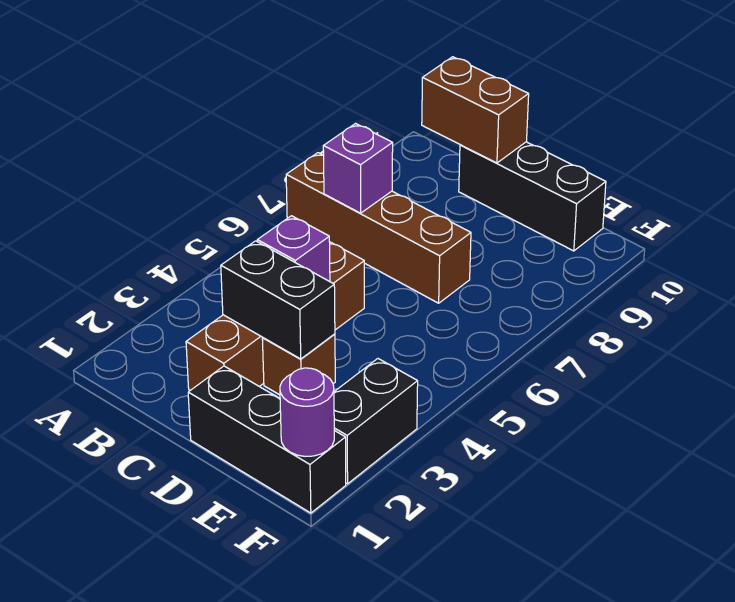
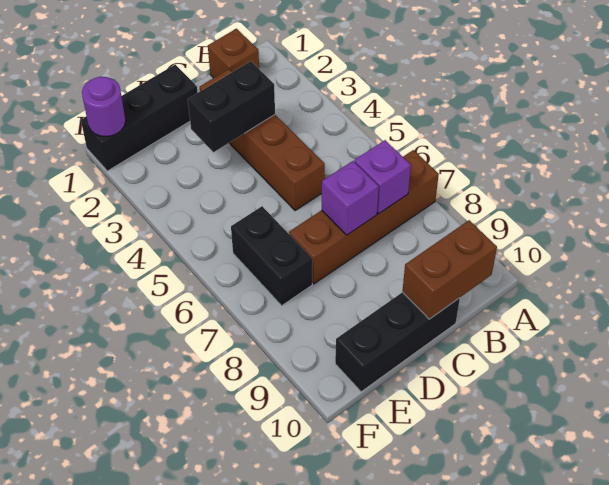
purple brick C4 level 2 -> purple brick C7 level 2
brown brick D3 level 1 -> brown brick B1 level 1
black brick F2:F3 level 1 -> black brick E6:E7 level 1

